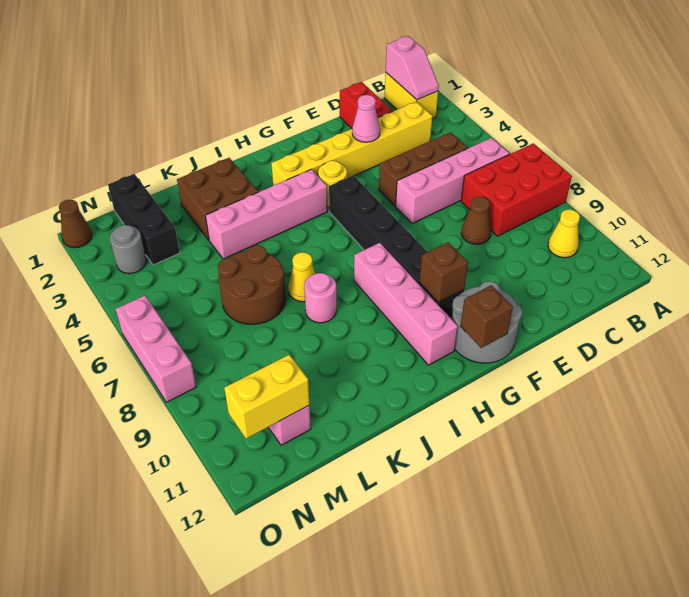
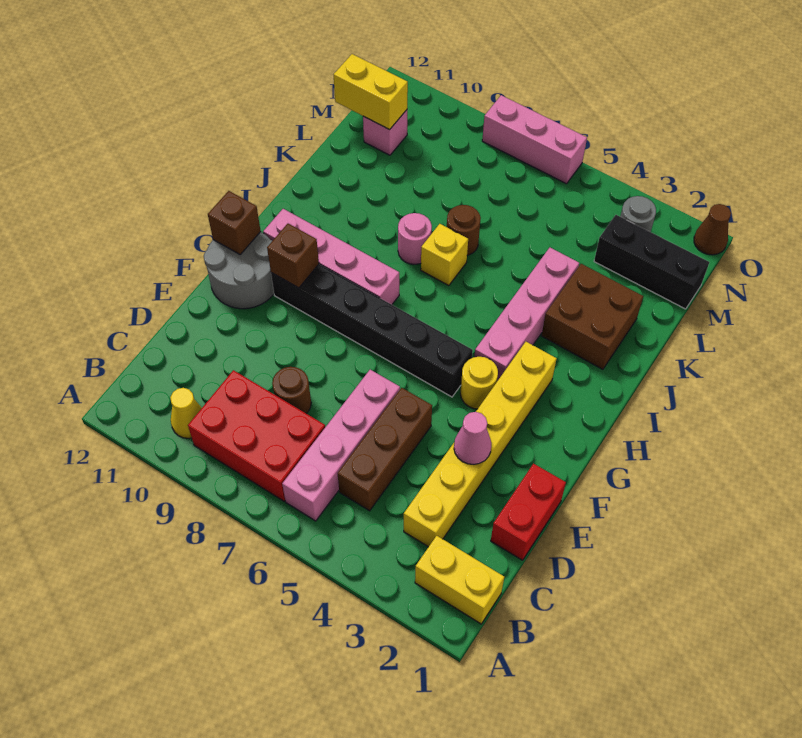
red brick A7:C8 level 1 -> red brick B7:C9 level 1
pink slope B1:B2 level 2 top 1 -> none
red brick D1:D2 level 1 -> red brick D1:E1 level 1
brown cone D8 level 1 -> brown round brick D8 level 1
yellow cone J7 level 1 -> yellow brick J7 level 1
brown round brick K6:L7 level 1 -> brown round brick K7 level 1
yellow brick M11:N11 level 2 -> yellow brick M11:M12 level 2

